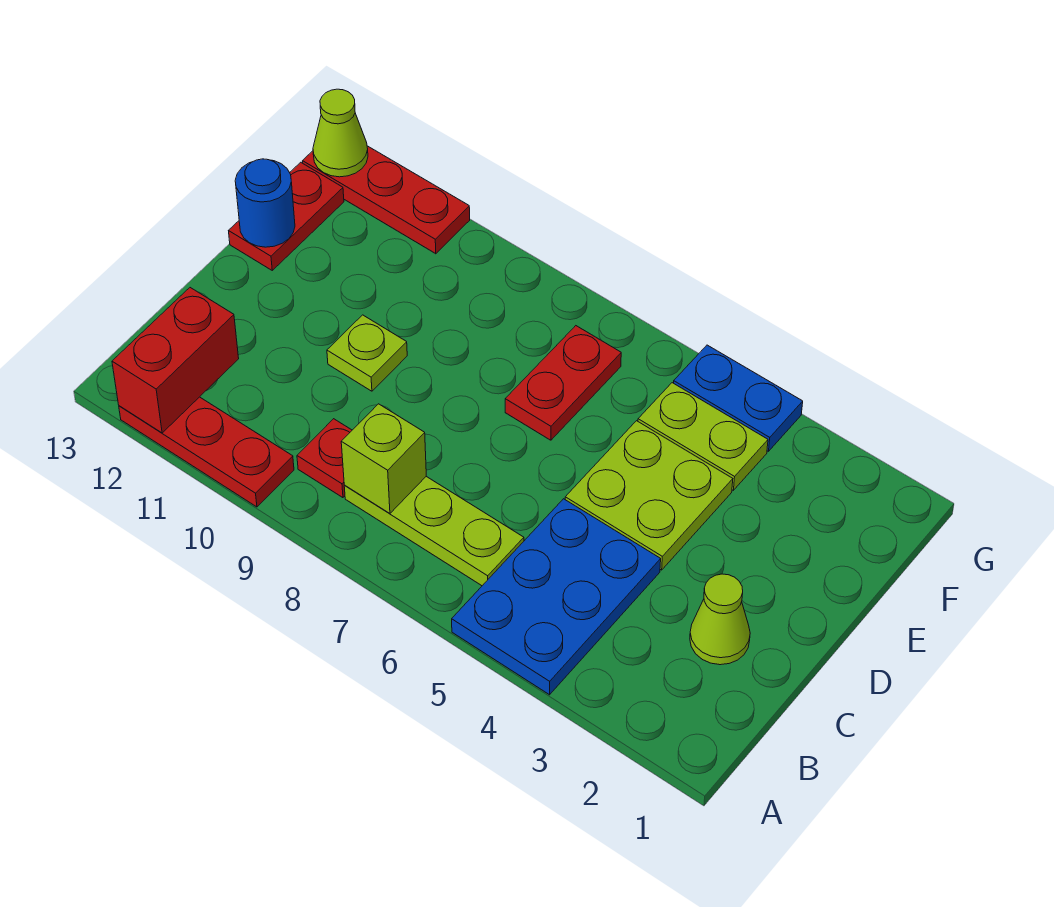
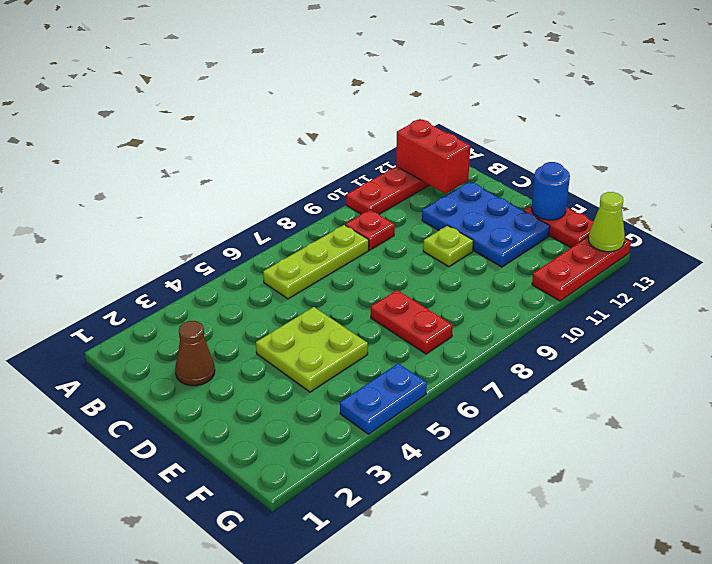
blue plate A4:C5 level 1 -> blue plate C11:E12 level 1
lime brick B8 level 2 -> none
lime cone C2 level 1 -> brown cone C2 level 1
lime plate F4:F5 level 1 -> none

